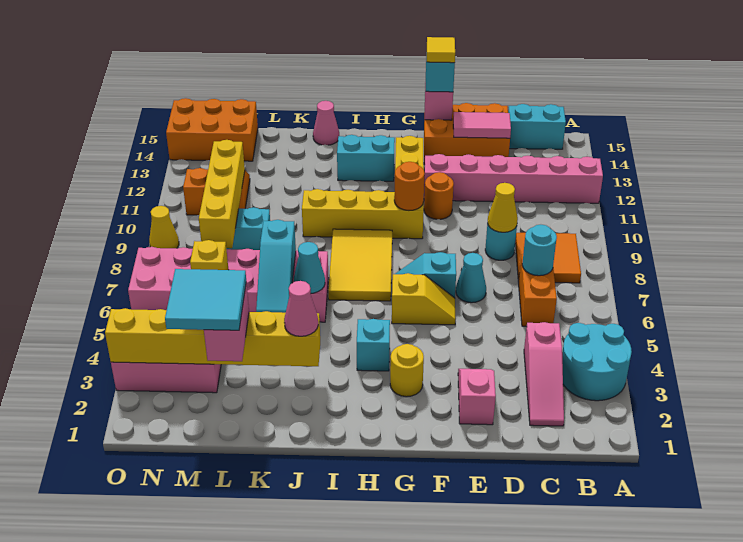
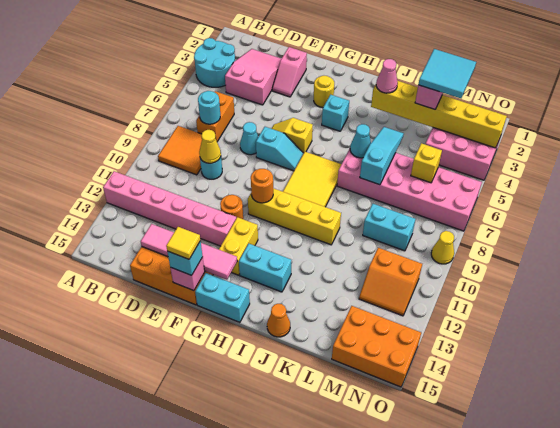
cyan brick B15:C15 level 1 -> cyan brick G15:H15 level 1
pink slope C2:C4 level 1 top 4 -> pink slope C2:D4 level 1 top 4
pink tile D14:E14 level 2 -> pink tile D14:G14 level 2
pink cone J15 level 1 -> orange cone J15 level 1
yellow brick M8:M11 level 2 -> none

